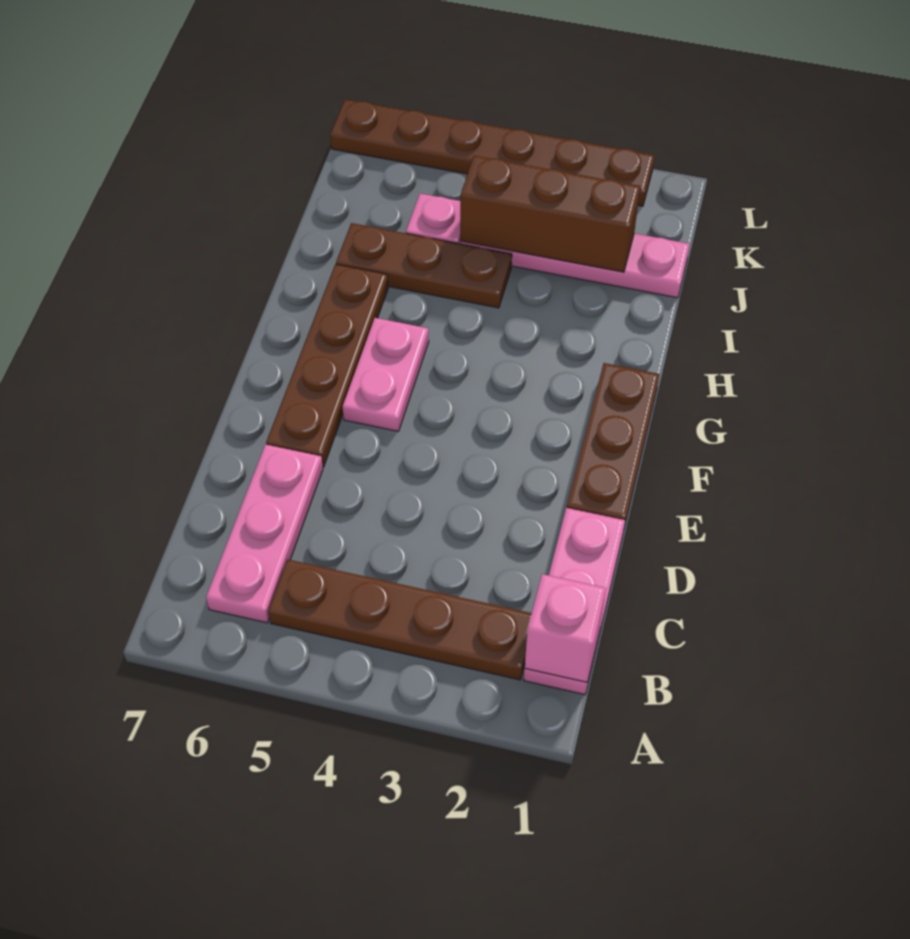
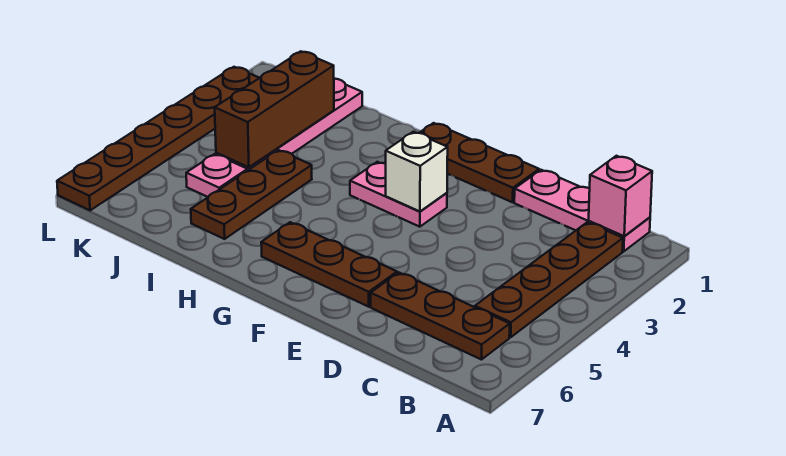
pink plate B6:D6 level 1 -> brown plate B6:D6 level 1
brown plate E6:H6 level 1 -> brown plate E6:G6 level 1
none -> white brick F3 level 2
pink plate F5:G5 level 1 -> pink plate F3:G3 level 1

